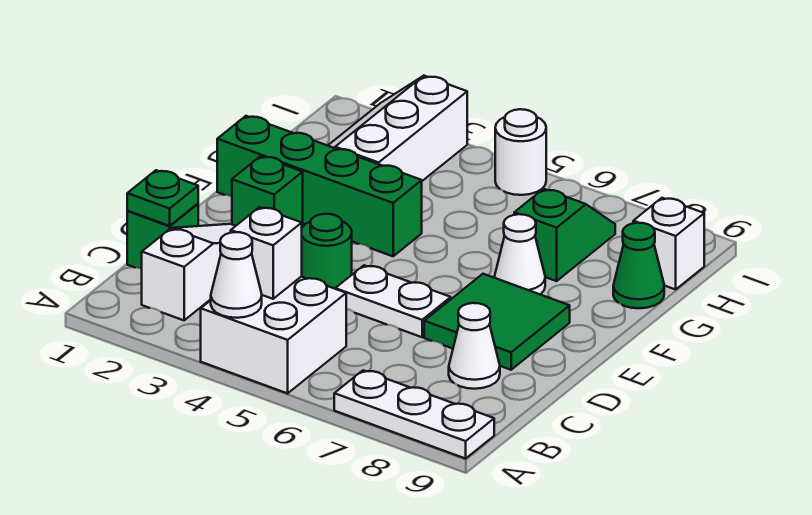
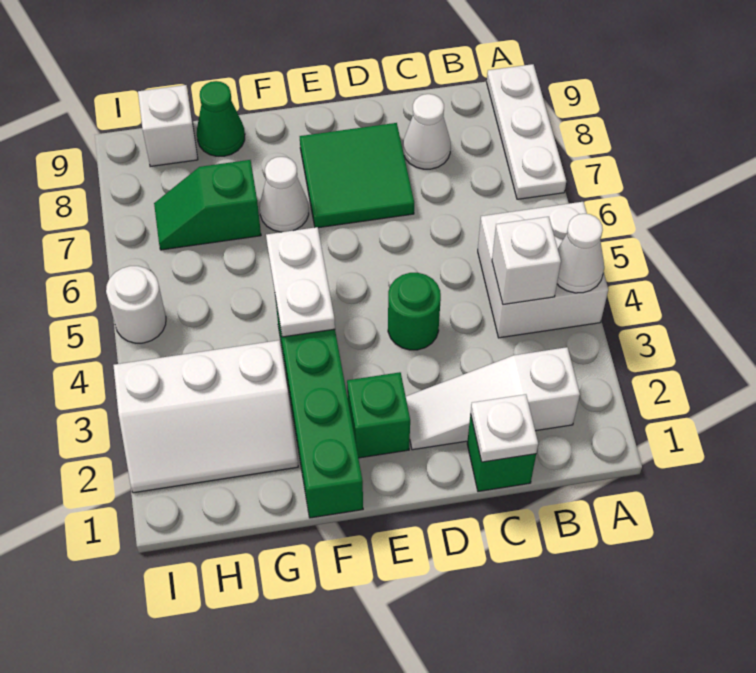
green plate C1 level 2 -> white plate C1 level 2
white plate D5:D6 level 1 -> white plate F4:F5 level 2

